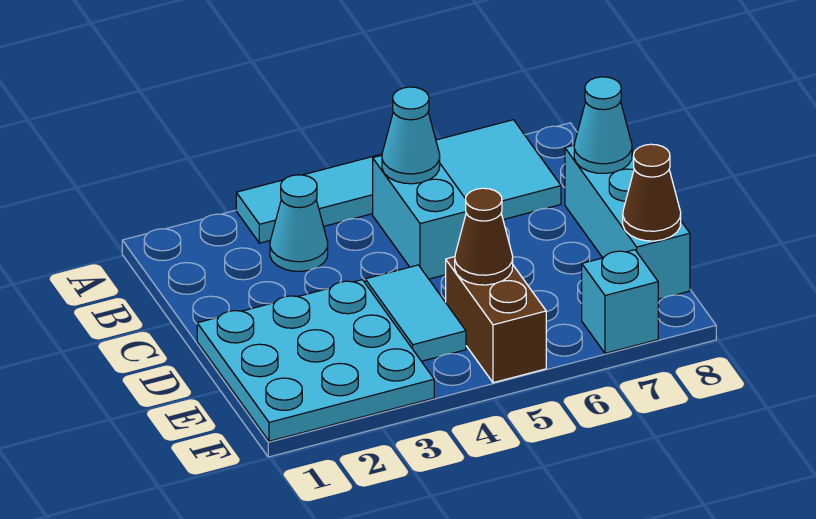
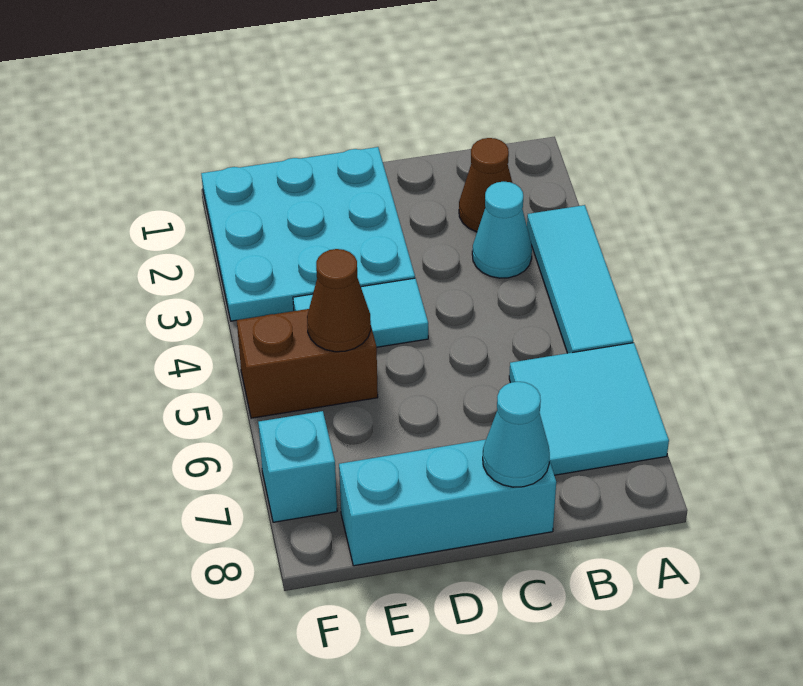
cyan brick B5:C5 level 1 -> none
cyan cone B5 level 2 -> none
brown cone E8 level 2 -> brown cone B2 level 1

